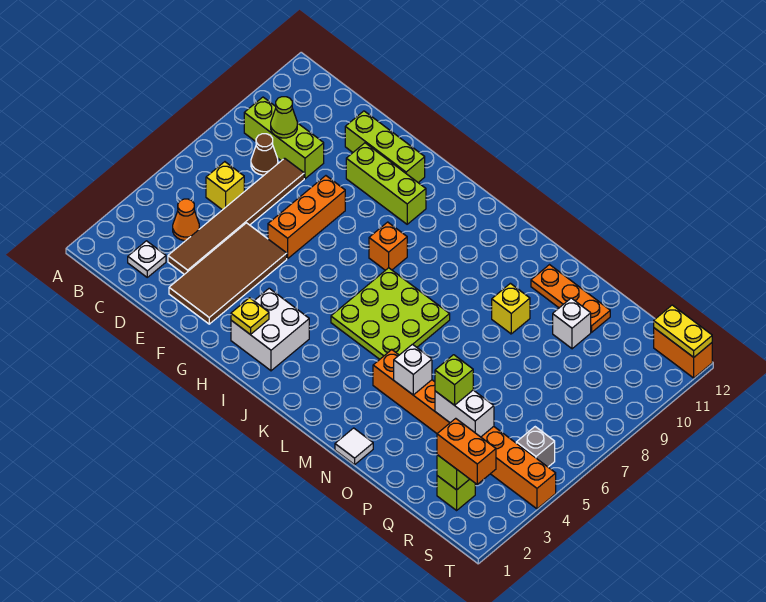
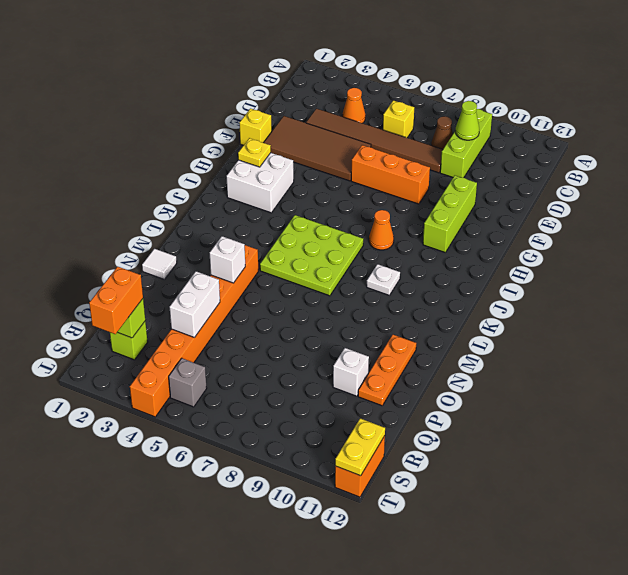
white plate C2 level 1 -> white plate K9 level 1
lime brick E11:G11 level 1 -> none
orange brick I8 level 1 -> orange cone I8 level 1
yellow brick N9 level 1 -> yellow brick F1 level 1
lime brick P4 level 3 -> none

